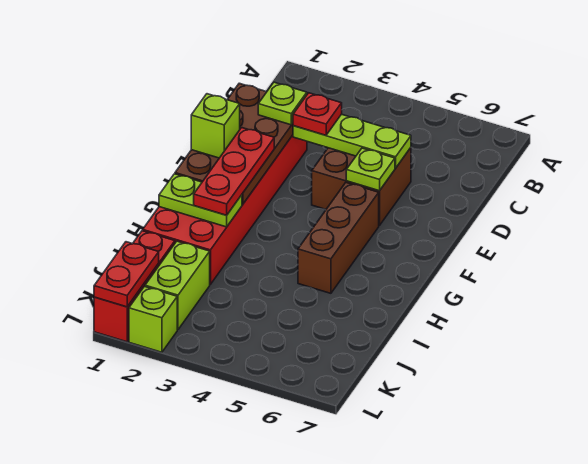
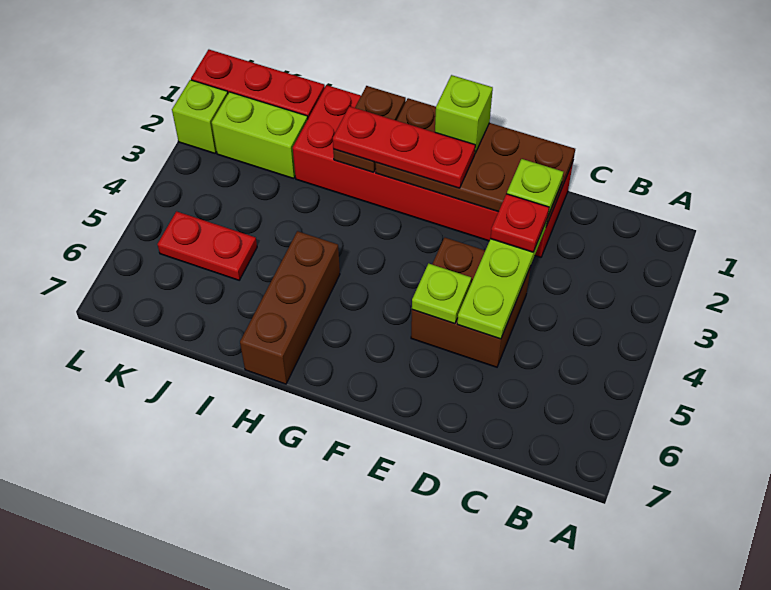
brown brick F5:H5 level 1 -> brown brick H5:H7 level 1
lime plate H1:H2 level 2 -> brown plate H1:H2 level 2
red plate K1:L1 level 2 -> red plate J5:K5 level 1

